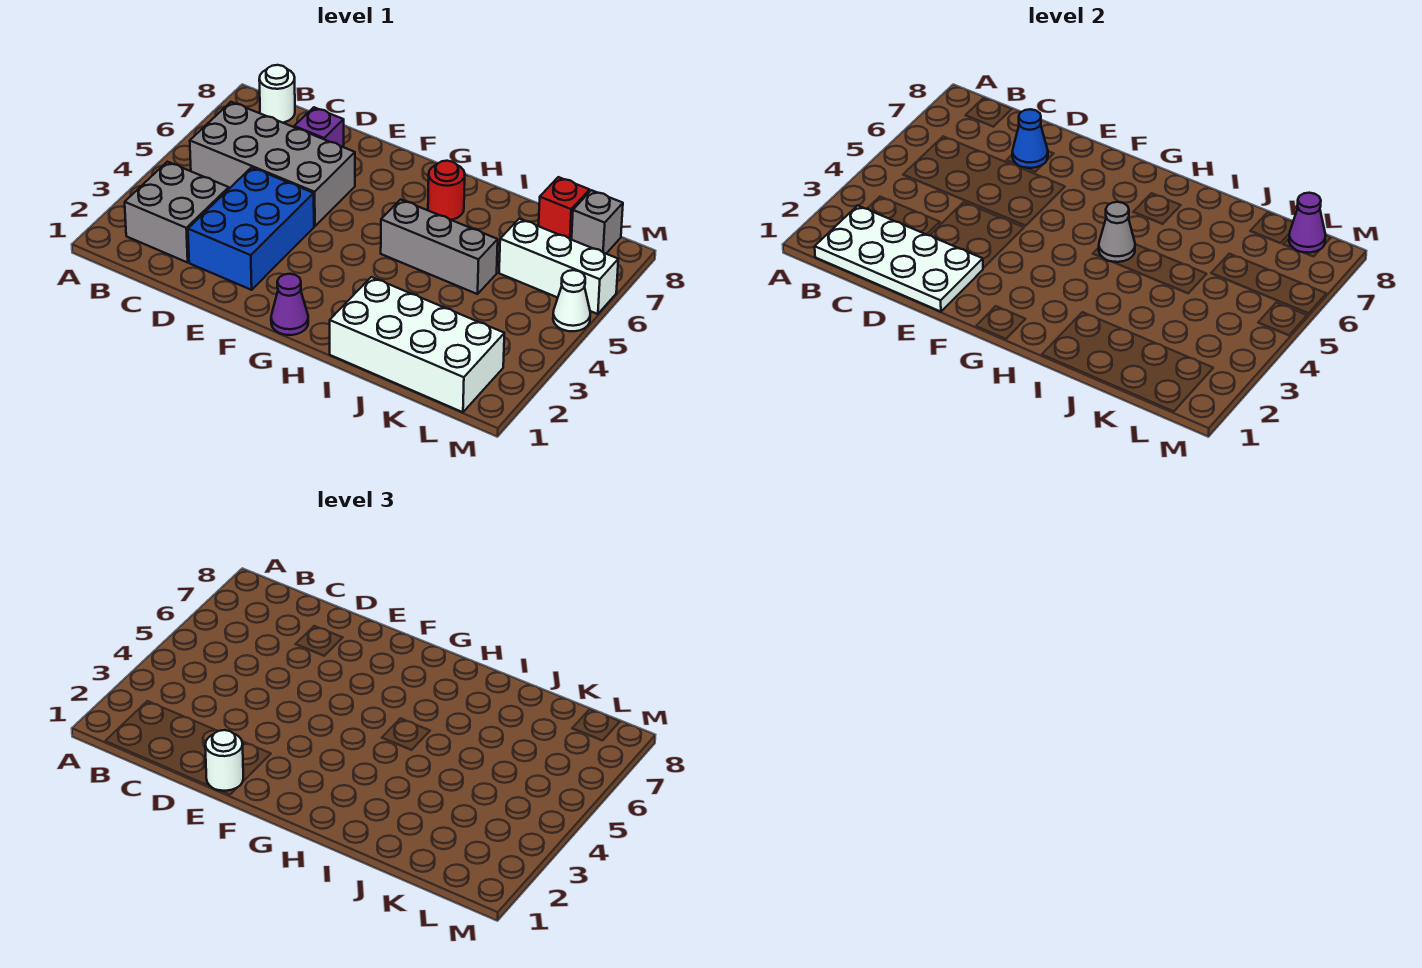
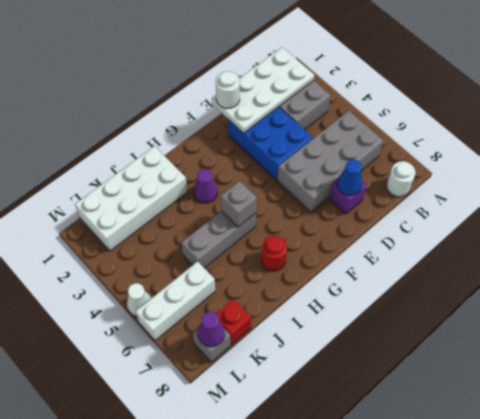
purple cone G1 level 1 -> purple cone H3 level 1
grey cone H5 level 2 -> grey brick H5 level 2

